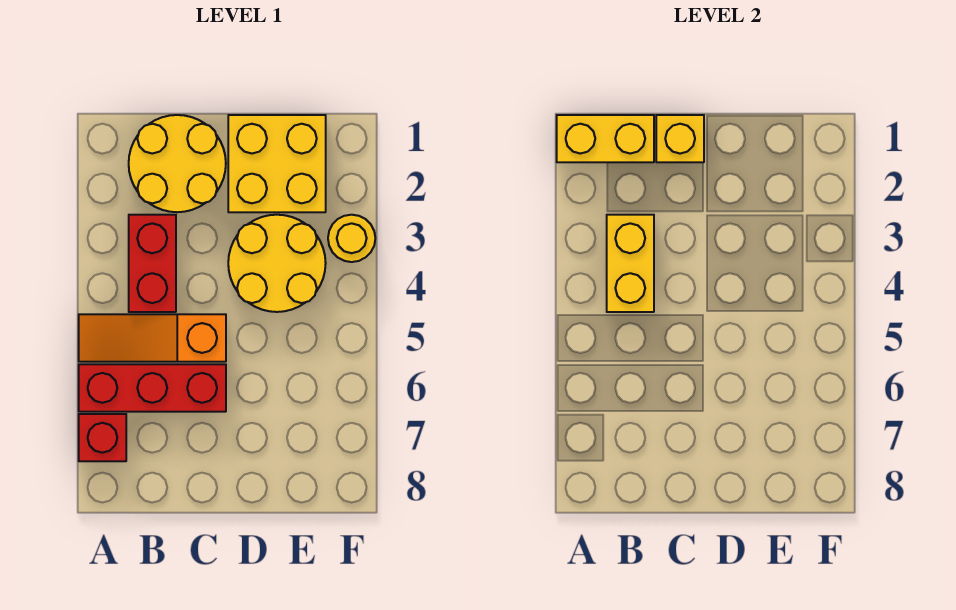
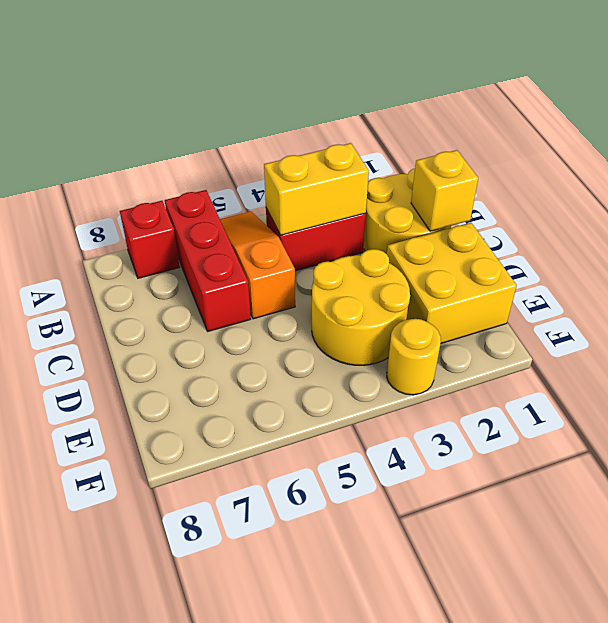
yellow brick A1:B1 level 2 -> none

